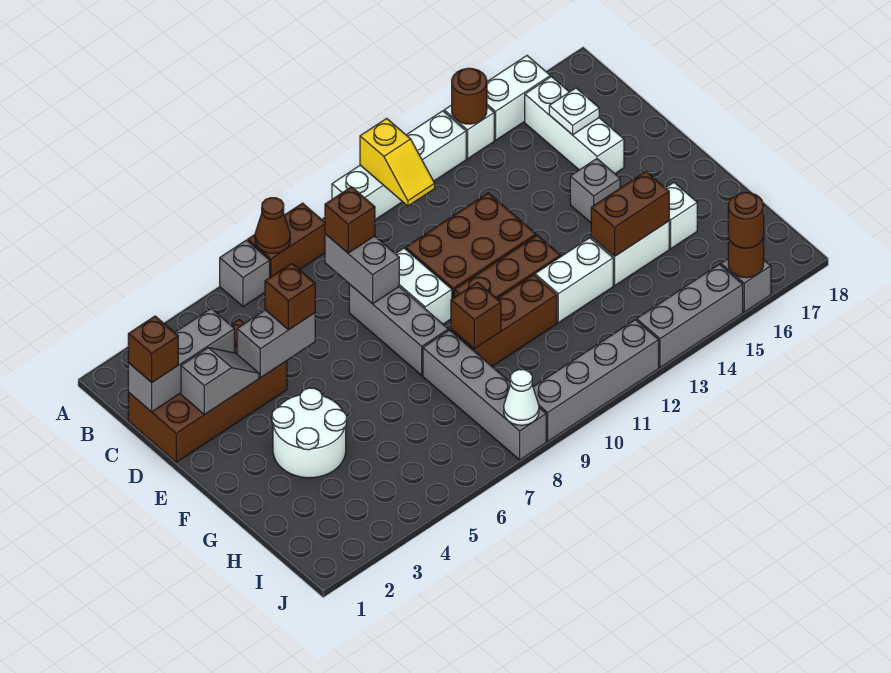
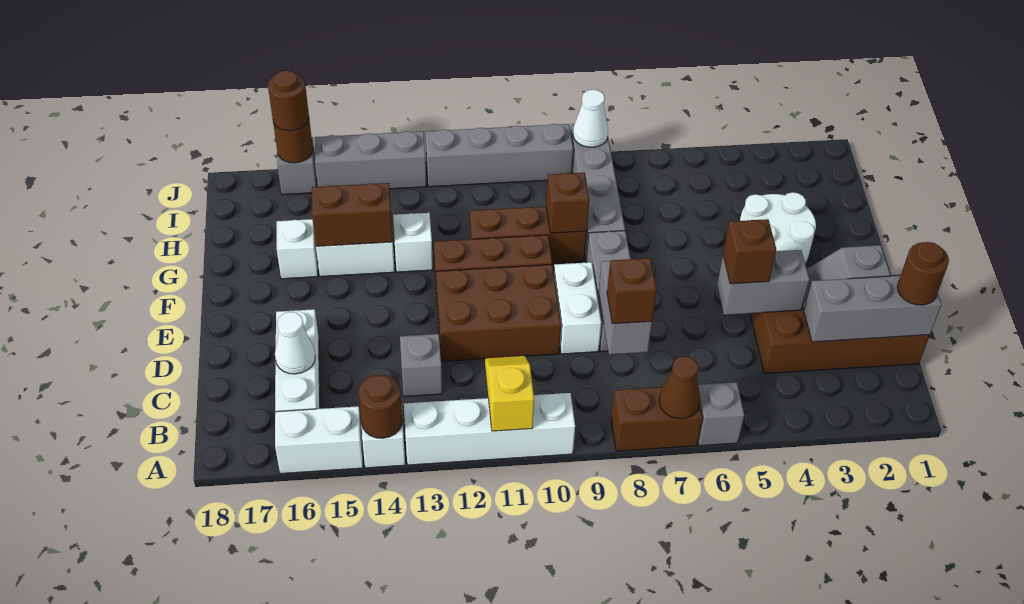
brown brick C1 level 3 -> brown round brick C1 level 3
white plate C16 level 2 -> white cone C16 level 2
grey brick E15 level 1 -> grey brick C13 level 1
white brick G12:G13 level 1 -> white brick G13 level 1

